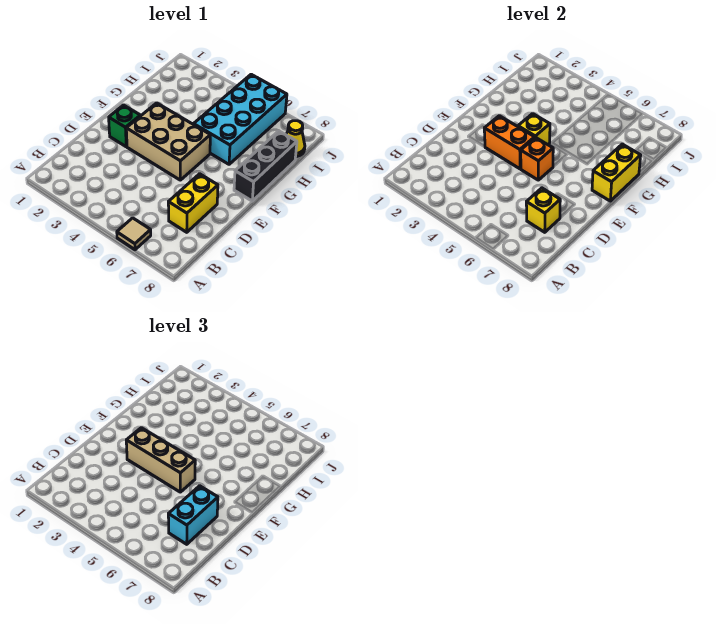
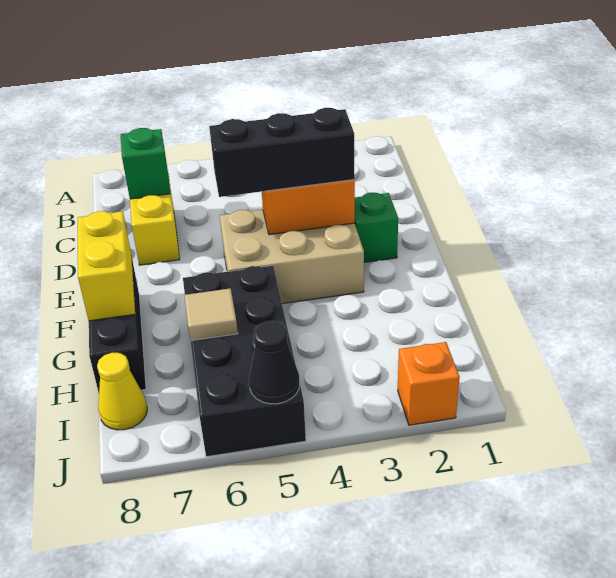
tan tile A6 level 1 -> tan tile H6 level 2
yellow brick C7 level 2 -> green brick C7 level 2
cyan brick C7:D7 level 3 -> none
tan brick E3:E5 level 3 -> black brick E3:E5 level 3
orange brick E5 level 2 -> orange brick J2 level 1
yellow brick F4 level 2 -> none
cyan brick G5:J6 level 1 -> black brick G5:J6 level 1
none -> black cone J5 level 2

